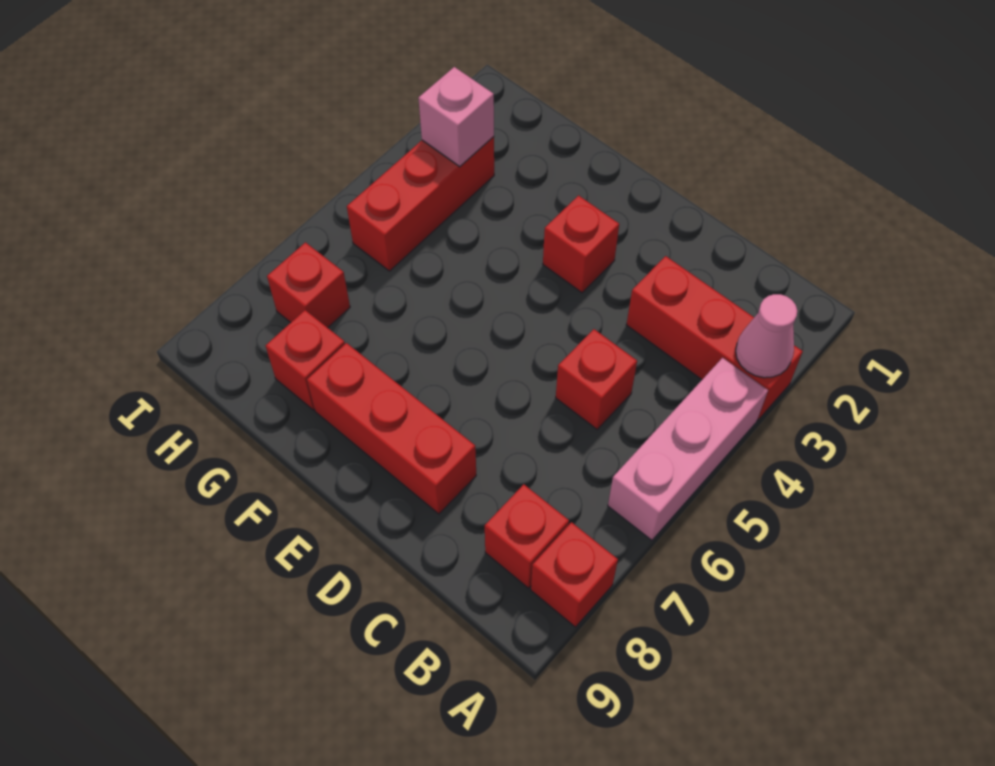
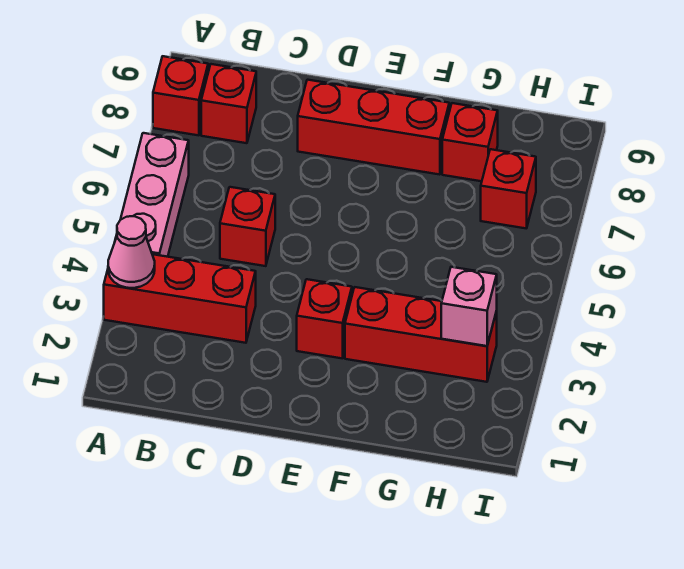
red brick H3:H5 level 1 -> red brick F3:H3 level 1

